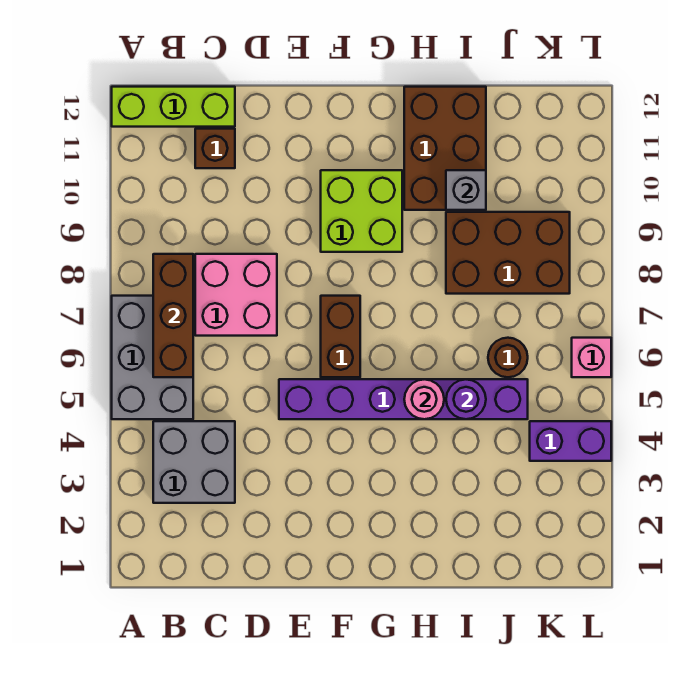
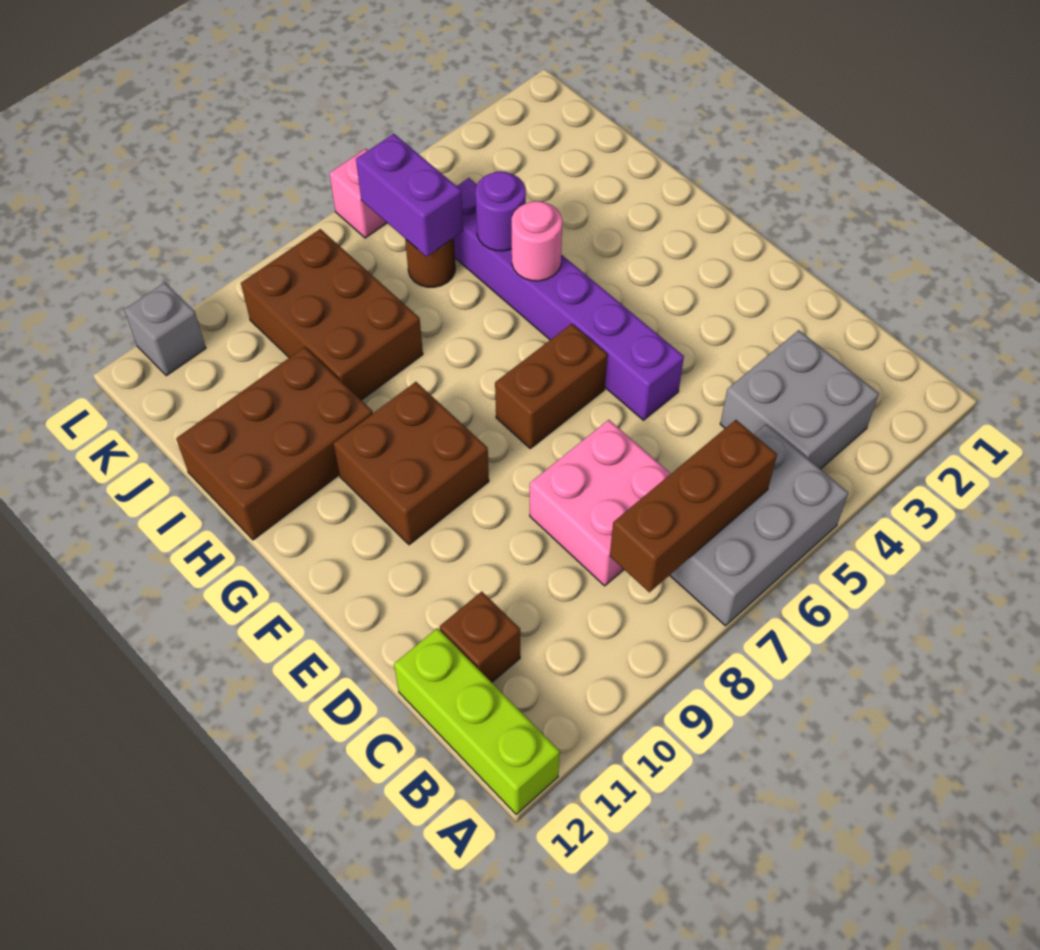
lime brick F9:G10 level 1 -> brown brick F9:G10 level 1
grey brick I10 level 2 -> grey brick L11 level 1
purple brick K4:L4 level 1 -> purple brick J6:K6 level 2

